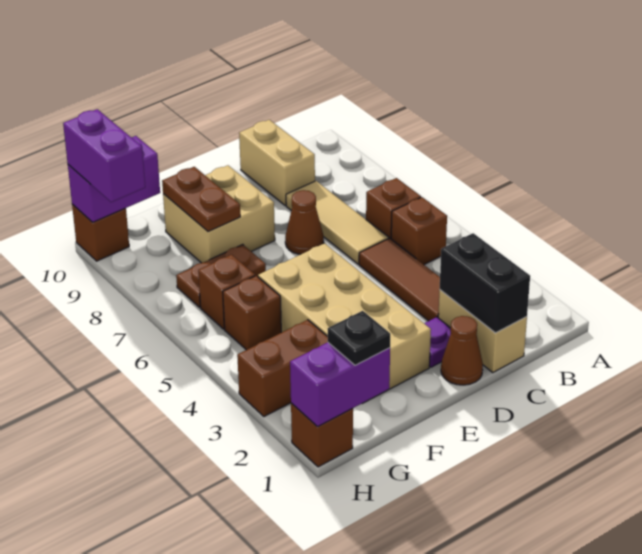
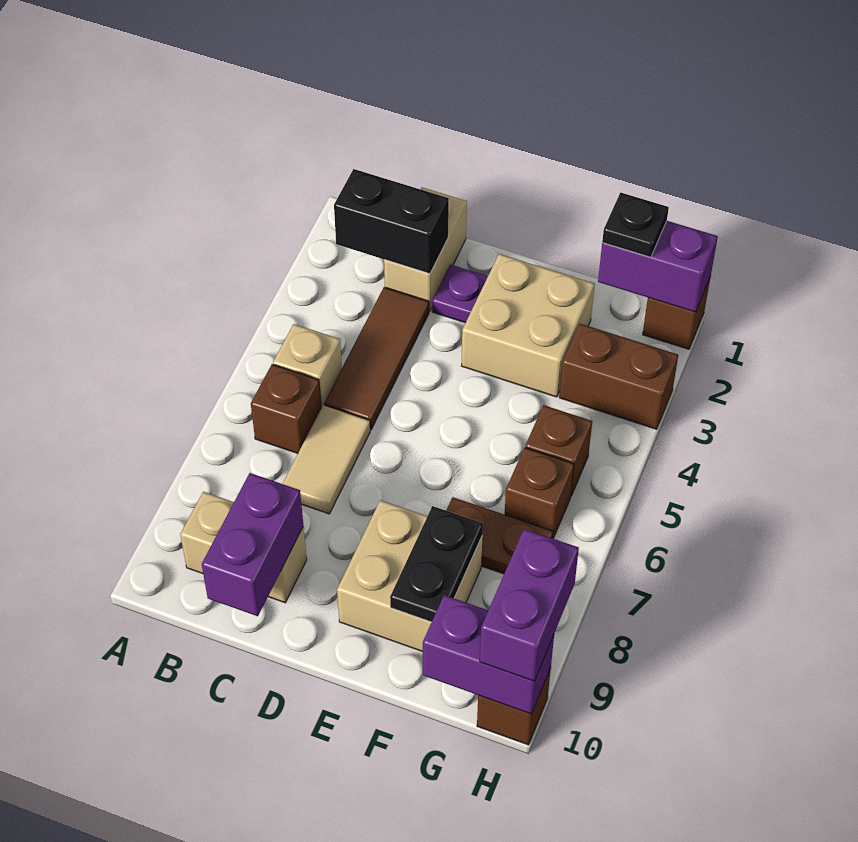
brown brick B5 level 1 -> tan brick B5 level 1
black brick C1:C2 level 2 -> black brick B2:C2 level 2
tan tile C6:C8 level 1 -> tan tile C6:C7 level 1
tan brick C9:C10 level 1 -> tan brick B9:C9 level 1
none -> purple brick C9:C10 level 2
brown cone D1 level 1 -> none
brown cone D7 level 1 -> none
tan brick E2:F5 level 1 -> tan brick E2:F3 level 1
brown plate F8:F9 level 2 -> black plate F8:F9 level 2

